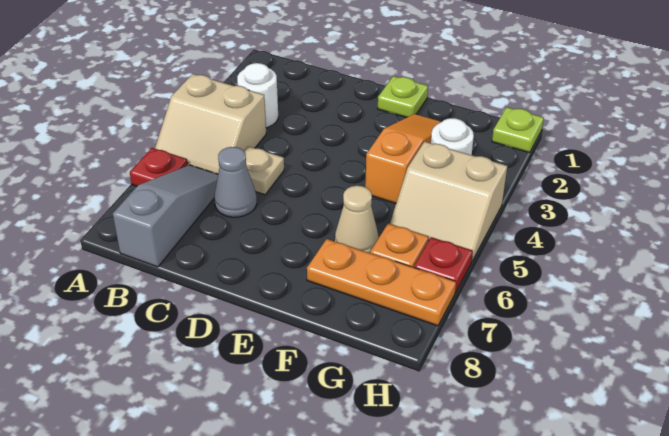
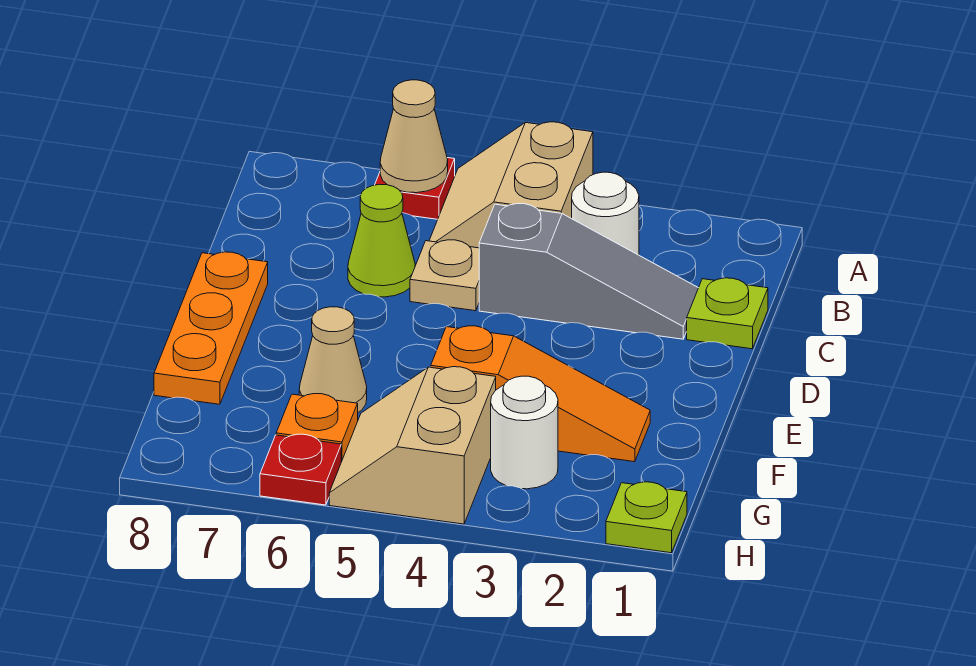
none -> tan cone A6 level 2
grey slope B6:B8 level 1 top 8 -> grey slope C2:C4 level 1 top 4
grey cone C6 level 1 -> lime cone C6 level 1
lime plate E1 level 1 -> lime plate C1 level 1
orange plate F7:H7 level 1 -> orange plate D8:F8 level 1

